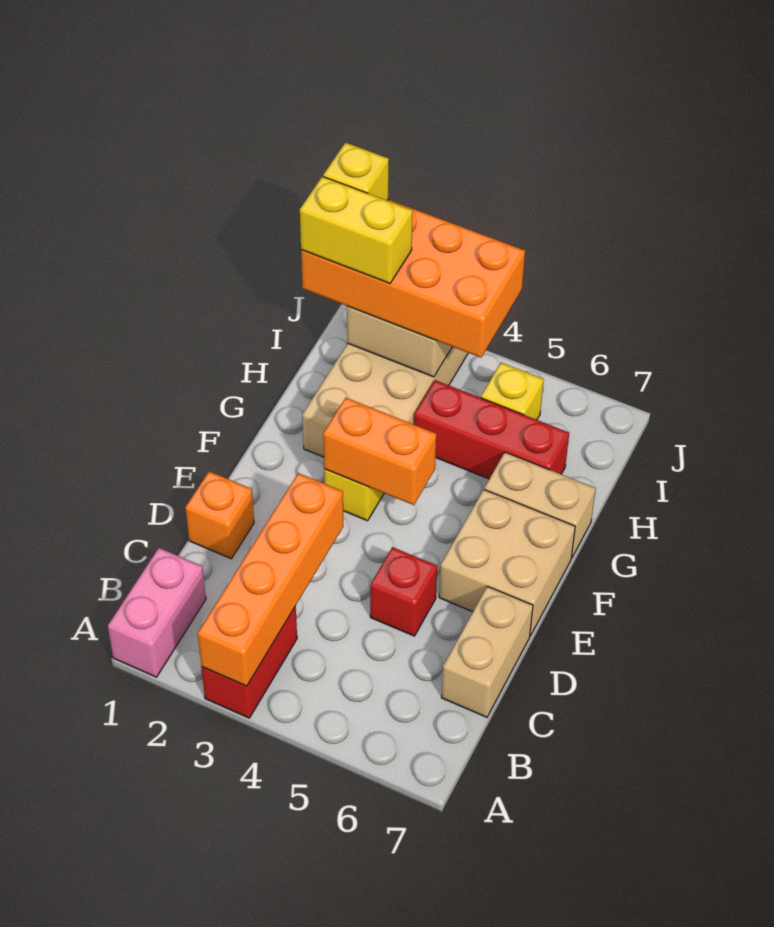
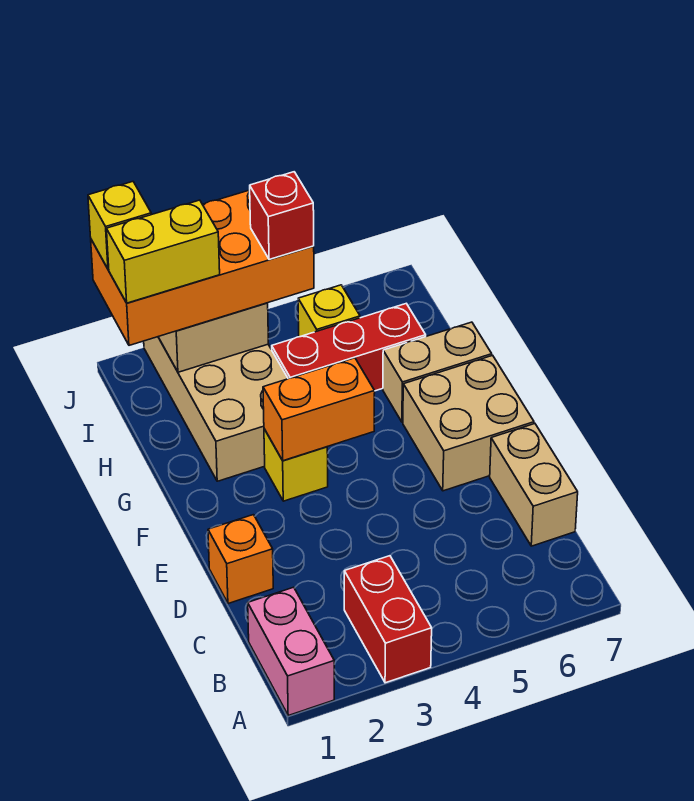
orange brick A3:D3 level 2 -> none
red brick D5 level 1 -> red brick I4 level 4

